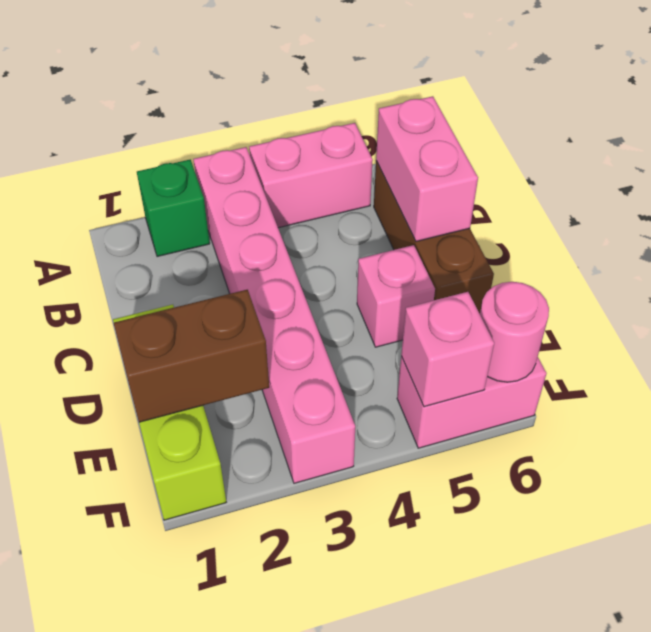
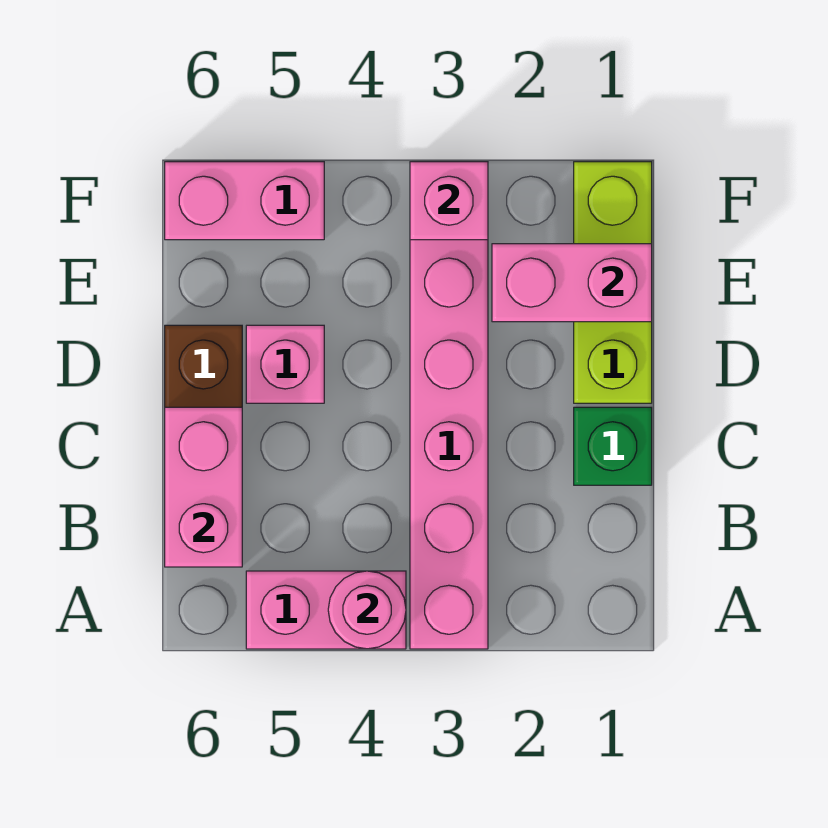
green brick A2 level 1 -> green brick C1 level 1
brown brick E1:E2 level 2 -> pink brick E1:E2 level 2
pink brick F5 level 2 -> pink brick F3 level 2
pink round brick F6 level 2 -> pink round brick A4 level 2

